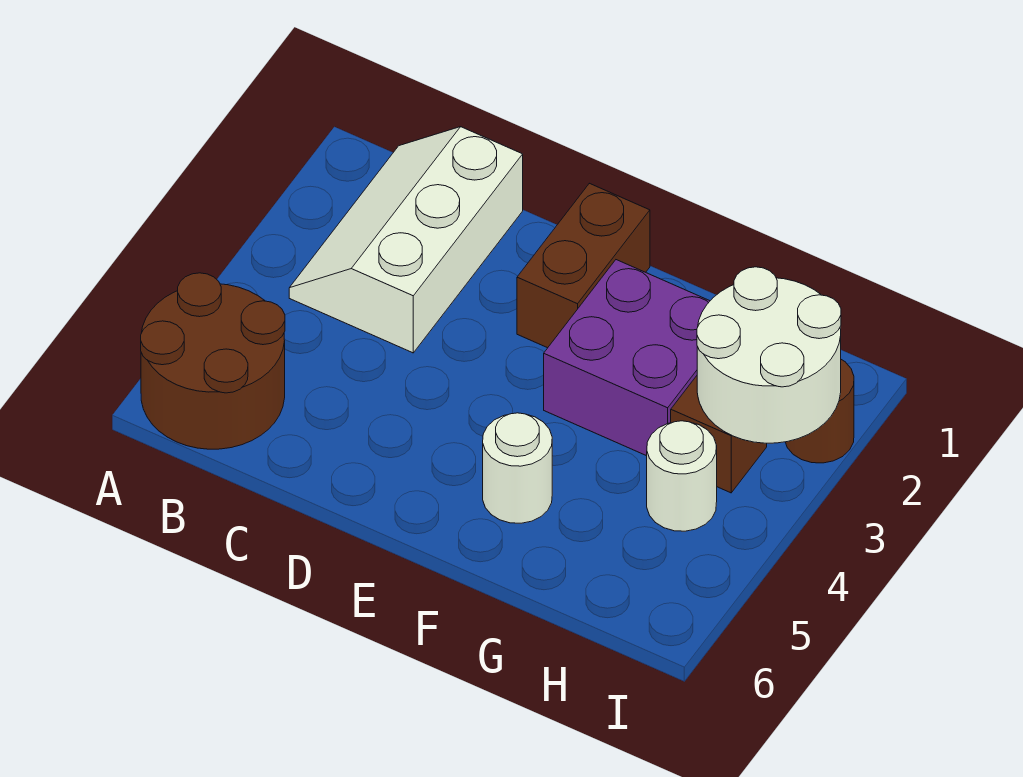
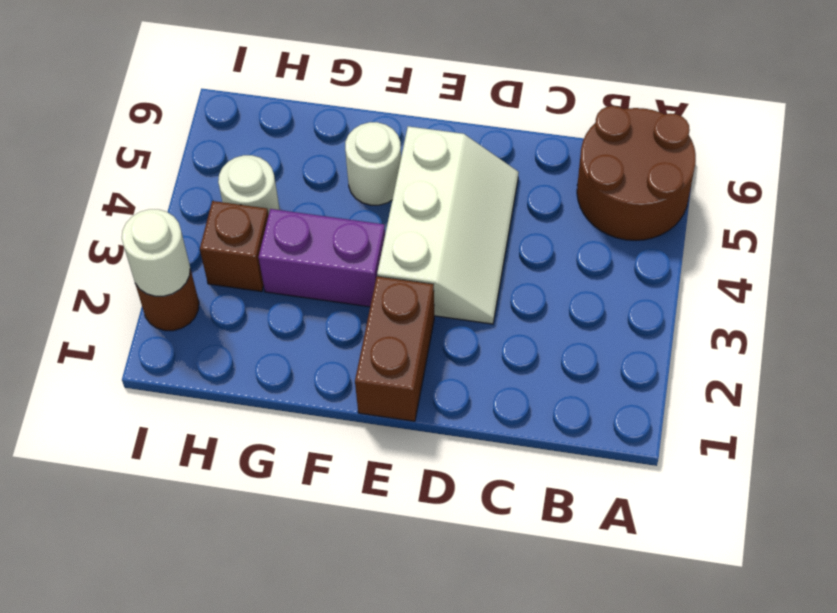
white slope B1:C3 level 1 top C -> white slope D3:E5 level 1 top E
purple brick F2:G3 level 1 -> purple brick F3:G3 level 1
white round brick H2:I3 level 2 -> white round brick I2 level 2

